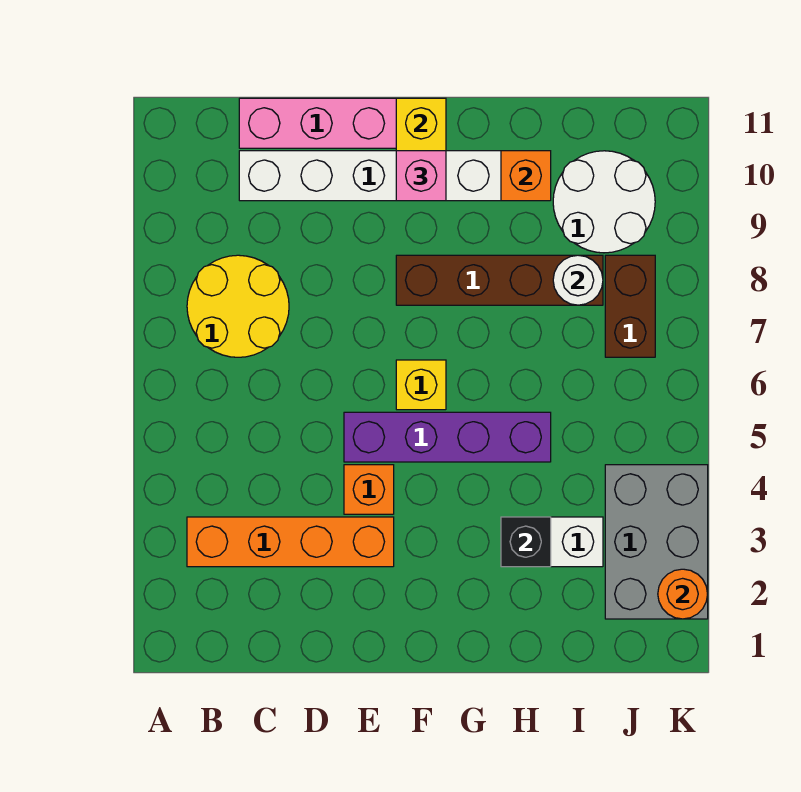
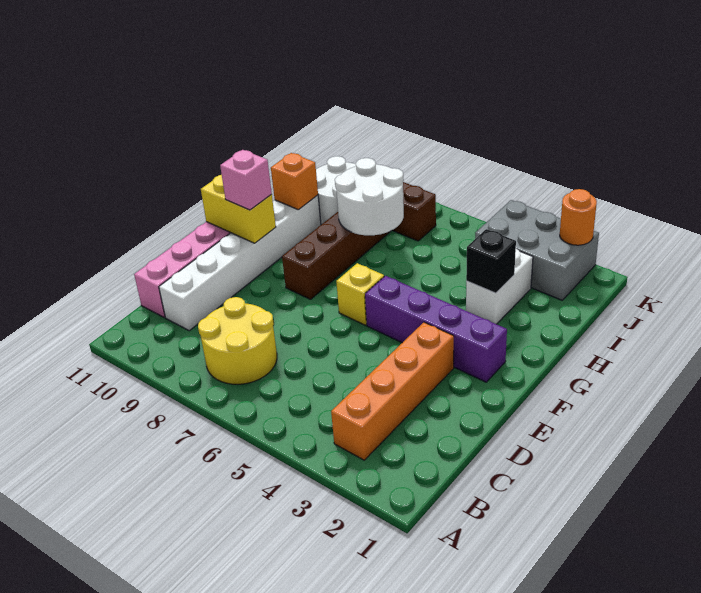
orange brick E4 level 1 -> none
purple brick E5:H5 level 1 -> purple brick F2:F5 level 1
white round brick I8 level 2 -> white round brick H7:I8 level 2

